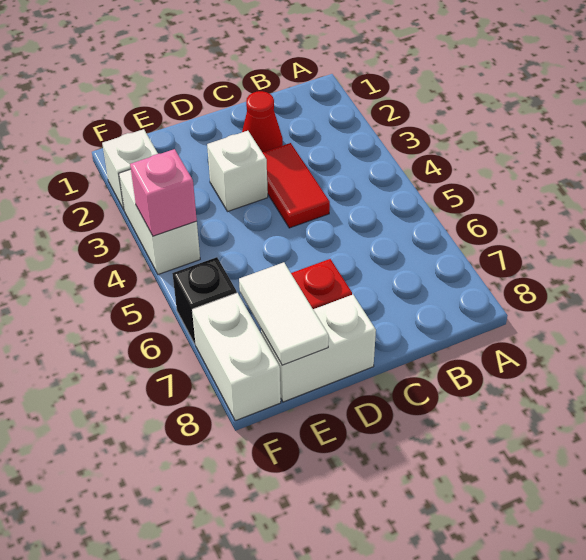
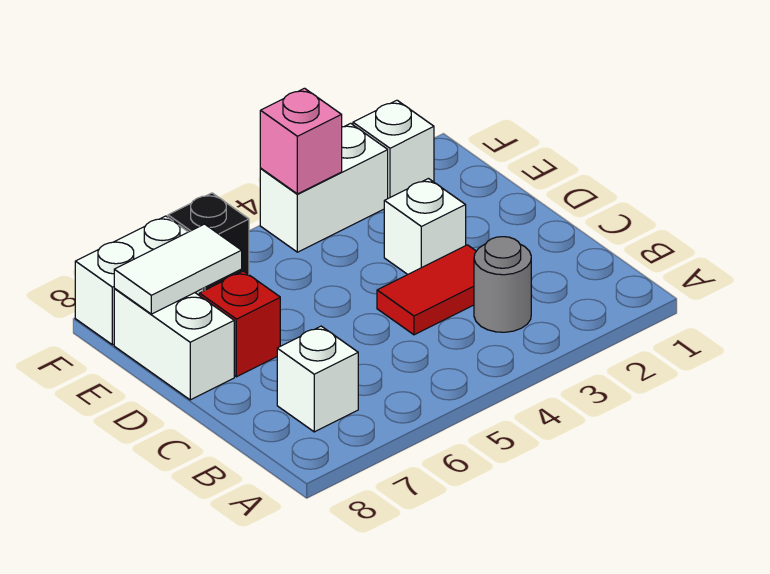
none -> grey round brick B3 level 1
none -> white brick B7 level 1
red cone C2 level 1 -> none

